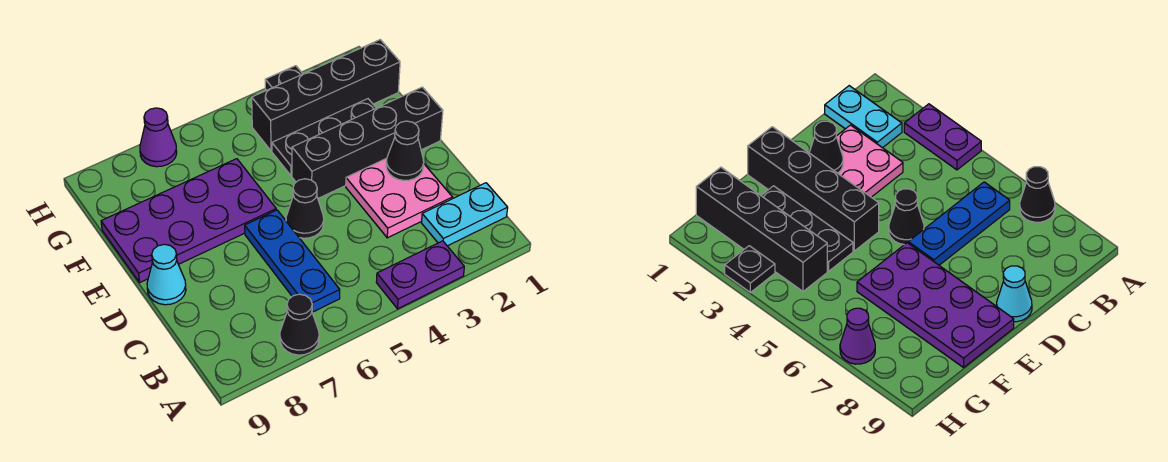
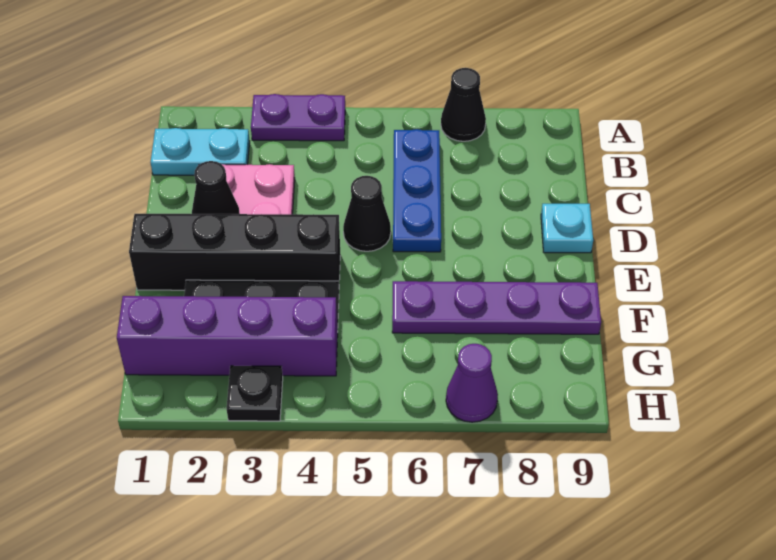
cyan cone D9 level 1 -> cyan plate D9 level 1
purple plate E6:F9 level 1 -> purple plate F6:F9 level 1
black brick G1:G4 level 1 -> purple brick G1:G4 level 1

